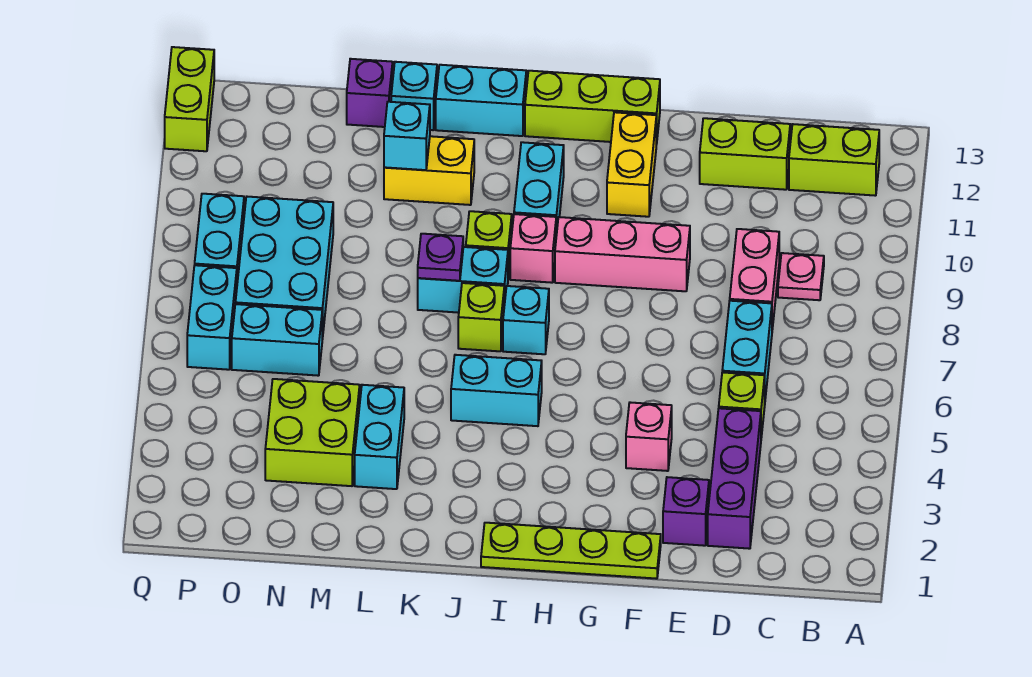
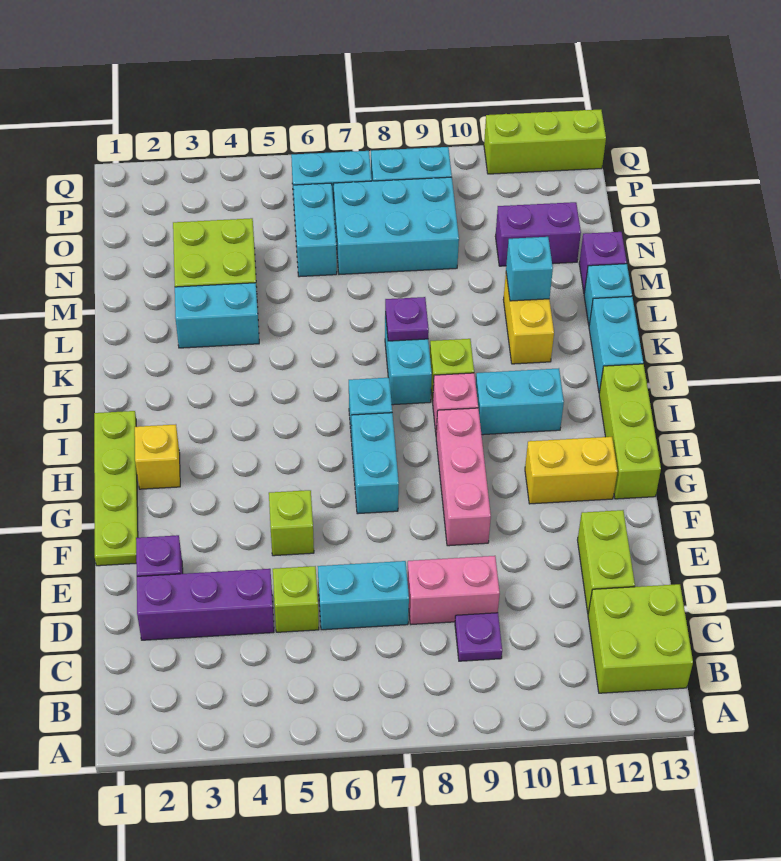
lime brick B12:C12 level 1 -> lime brick B12:C13 level 1
pink plate C9 level 1 -> purple plate C9 level 1
pink brick F4 level 1 -> none
none -> yellow brick H2 level 1
cyan brick I5:J5 level 1 -> cyan brick G7:H7 level 1
lime brick J7 level 1 -> lime brick F5 level 1
none -> purple brick N11:N12 level 1
lime brick Q12:Q13 level 1 -> lime brick Q11:Q13 level 1

